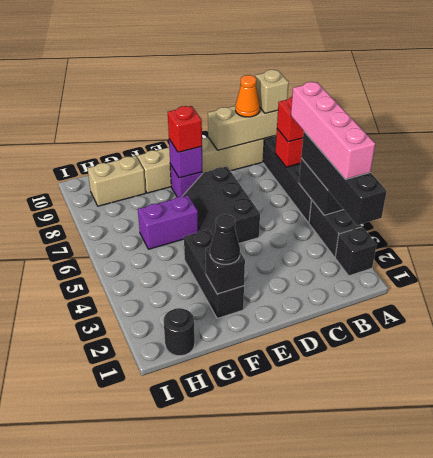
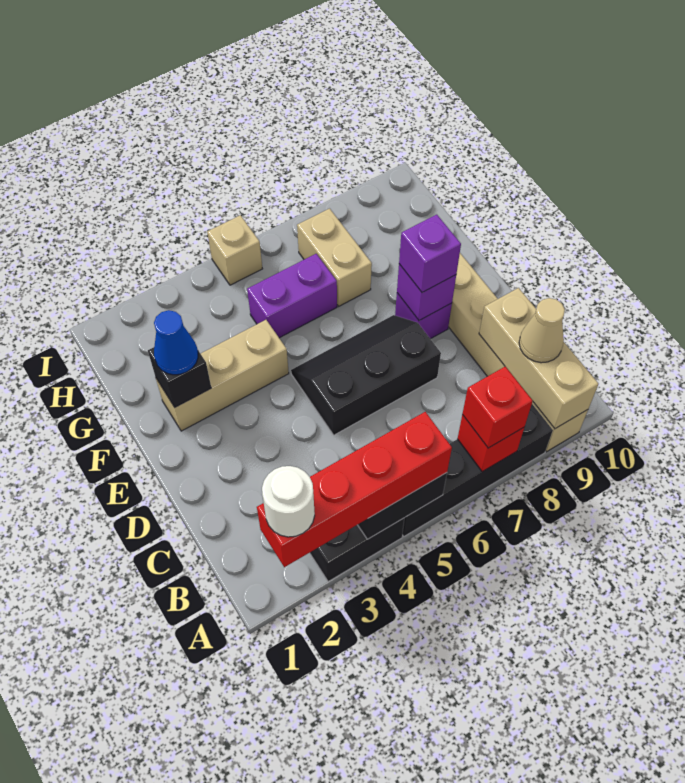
black brick A2 level 1 -> none
black brick A2:A5 level 3 -> red brick A2:A5 level 3
none -> white round brick A2 level 4
pink brick A3:A6 level 4 -> none
tan brick A9 level 3 -> tan brick I5 level 1
orange cone B9 level 3 -> tan cone B9 level 3
red brick E8 level 3 -> purple brick E8 level 3
black brick F2:F4 level 1 -> tan brick F2:F4 level 1
black cone F2 level 3 -> blue cone F2 level 3
purple brick F6:G6 level 1 -> purple brick G5:G6 level 1
tan brick G9:H9 level 1 -> tan brick G7:H7 level 1
black round brick H1 level 1 -> none

